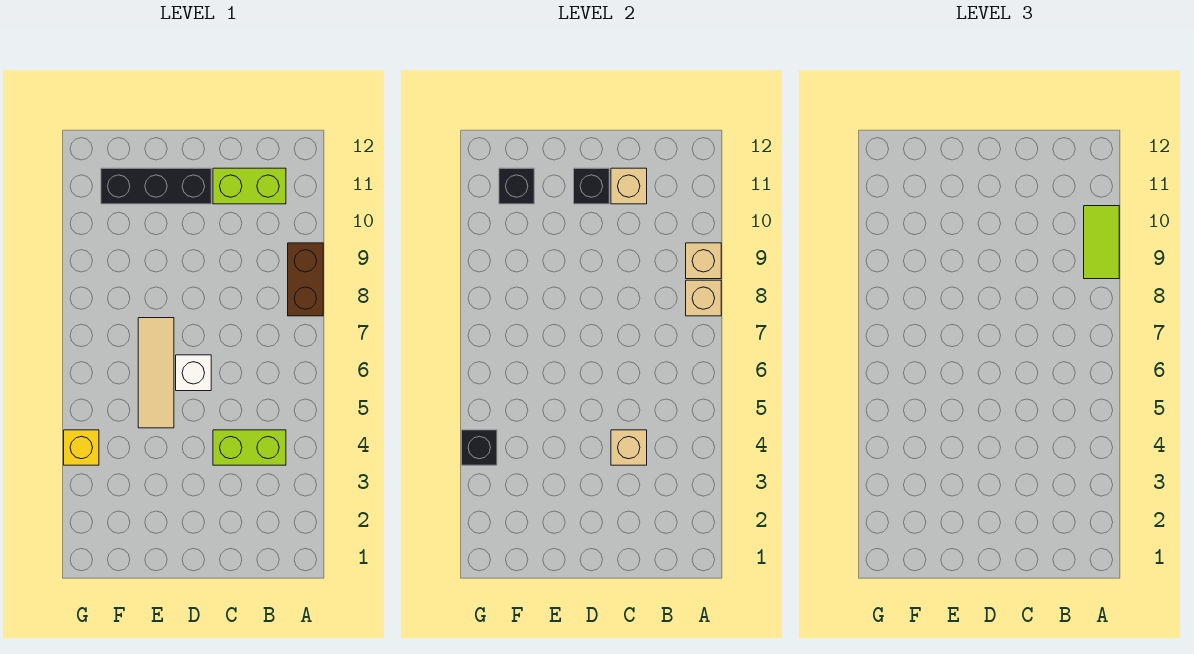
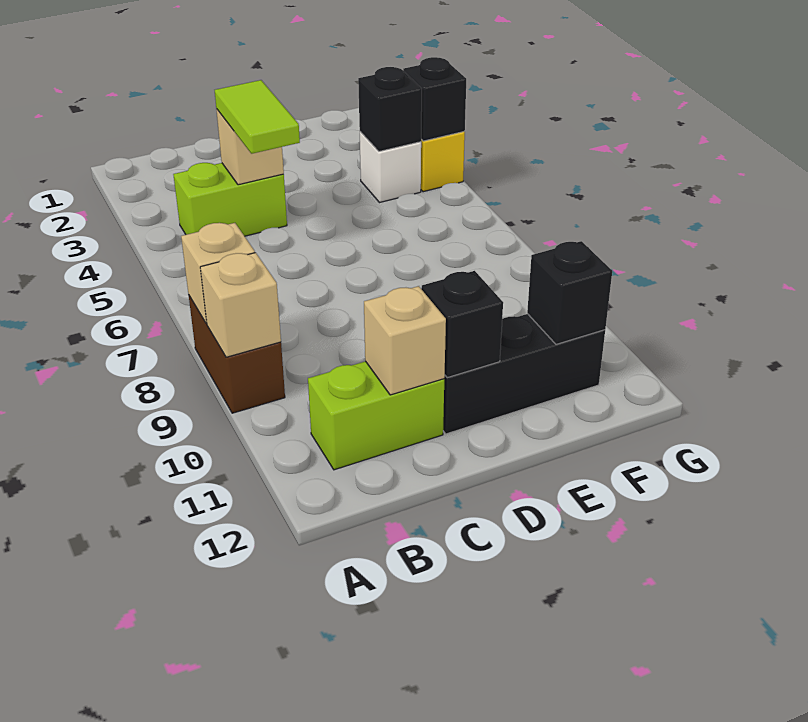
lime tile A9:A10 level 3 -> lime tile C4:C5 level 3
white brick D6 level 1 -> white brick F4 level 1
tan tile E5:E7 level 1 -> none
none -> black brick F4 level 2

